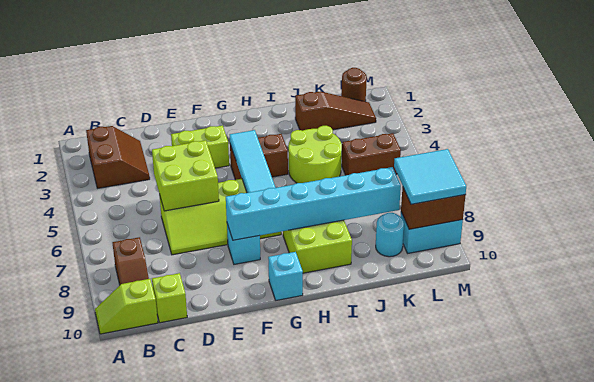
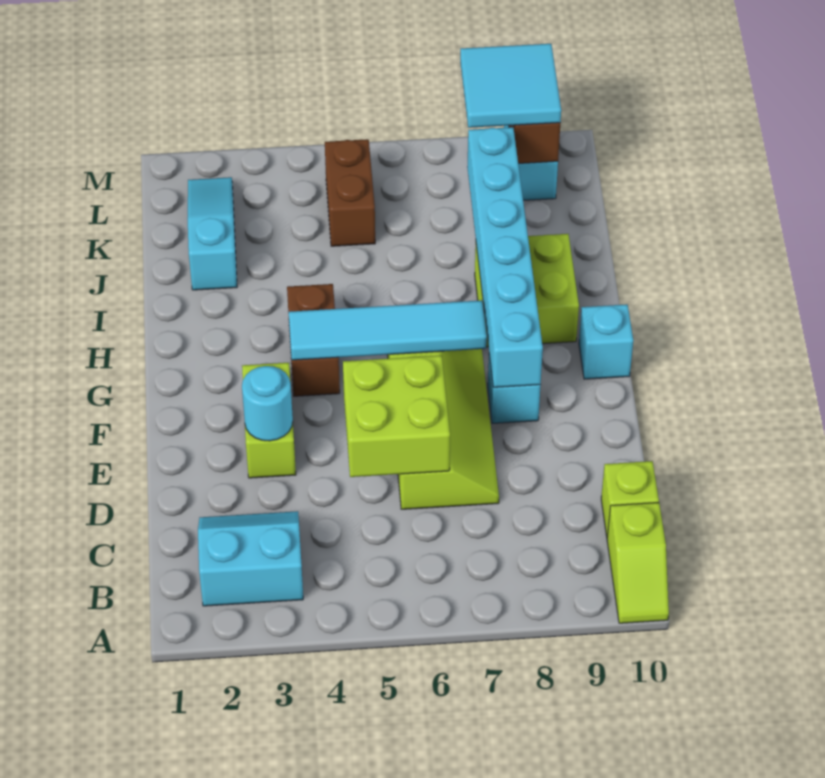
brown slope B2:C3 level 1 top B -> cyan slope B2:C3 level 1 top B
brown slope B8:B9 level 1 top 8 -> none
lime round brick I4:J5 level 1 -> none
brown slope J2:L2 level 1 top J -> cyan slope J2:L2 level 1 top J
cyan round brick K9 level 1 -> cyan round brick E3 level 2
brown round brick L1 level 1 -> none

